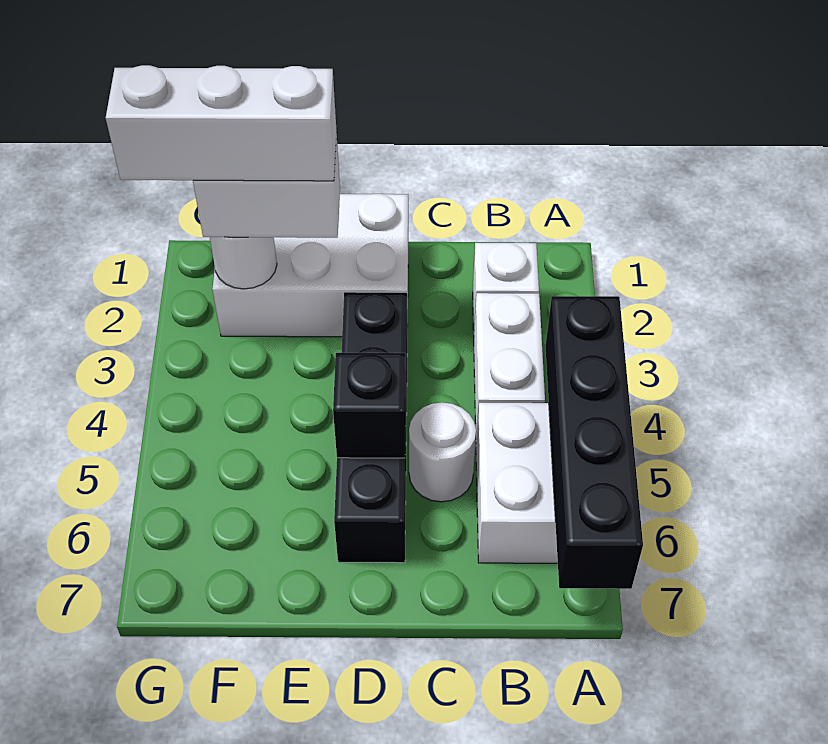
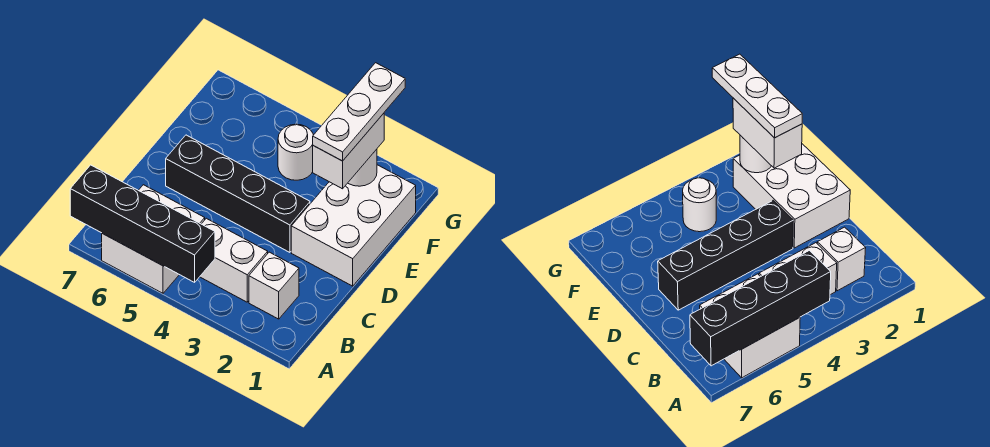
white round brick C5 level 1 -> white round brick F4 level 1
black brick D5 level 2 -> none
white brick E2:G2 level 4 -> white plate E2:G2 level 4

